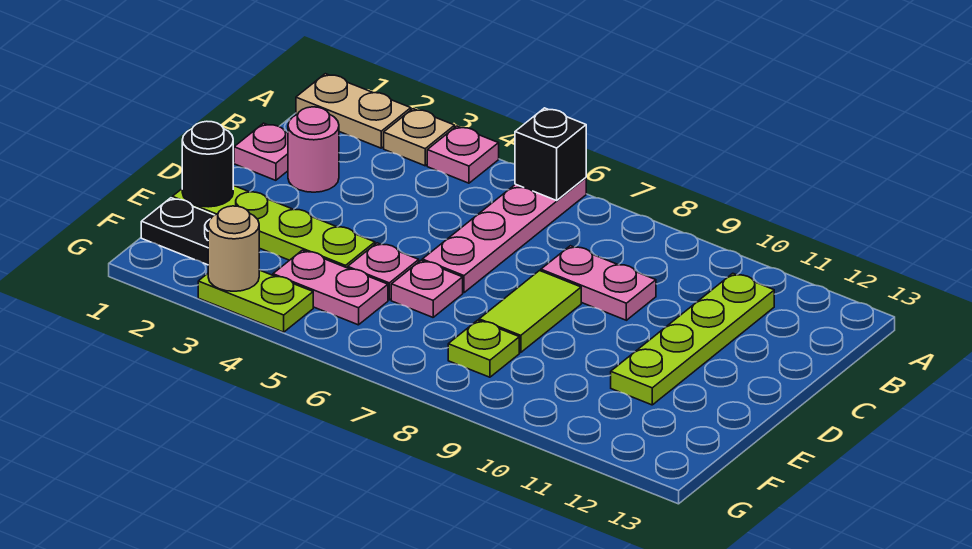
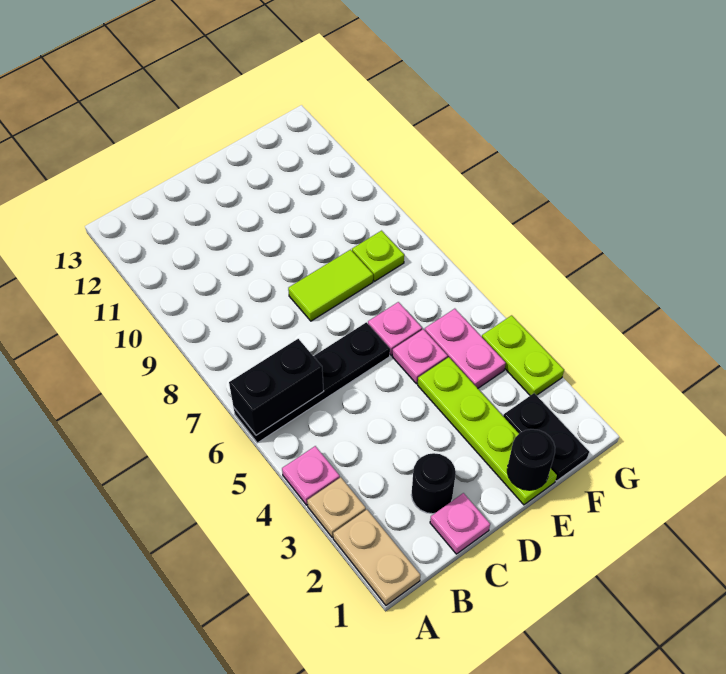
pink plate A6:D6 level 1 -> black plate A6:D6 level 1
black brick A6 level 2 -> black brick A6:B6 level 2
lime plate B11:E11 level 1 -> none
pink round brick C2 level 1 -> black round brick C2 level 1
pink plate C8:C9 level 1 -> none
tan round brick G3 level 2 -> none

